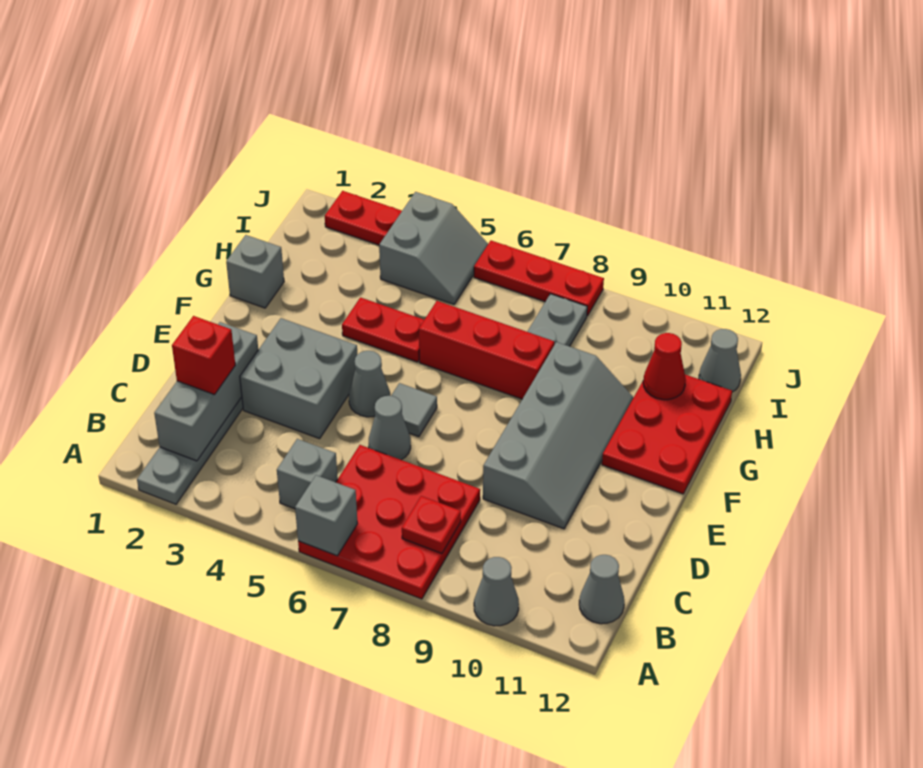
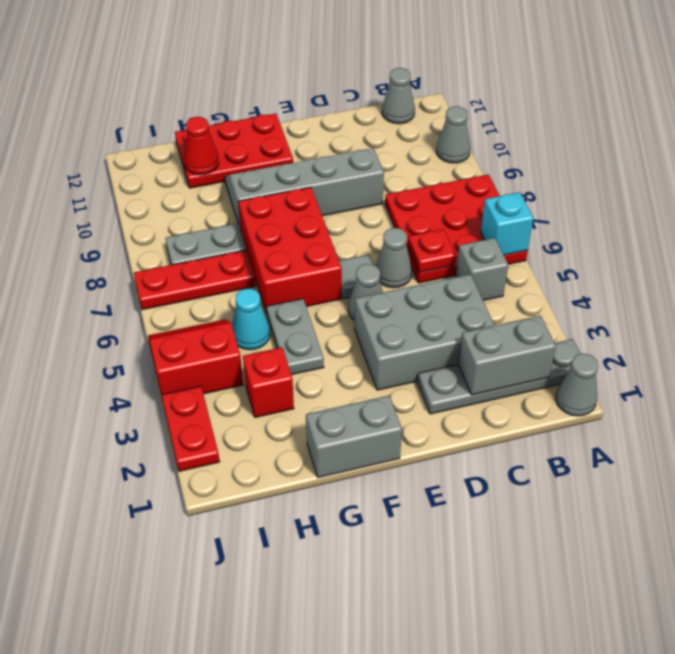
grey brick A6 level 2 -> cyan brick A6 level 2
grey brick B2:D2 level 2 -> grey brick B2:C2 level 2
red plate B8 level 2 -> red plate C6 level 2
red brick C2 level 3 -> red brick H3 level 1
grey brick D3:E4 level 1 -> grey brick C3:E4 level 1
grey brick G1 level 1 -> grey brick F1:G1 level 1
red plate G4:G5 level 1 -> grey plate G4:G5 level 1
red brick G6:G8 level 1 -> red brick F6:G8 level 1
none -> cyan cone H5 level 1
grey slope I4:J5 level 1 top 4 -> red slope I4:J5 level 1 top 4
grey cone I12 level 1 -> grey cone A1 level 1
red plate J6:J8 level 1 -> red plate H7:J7 level 1

